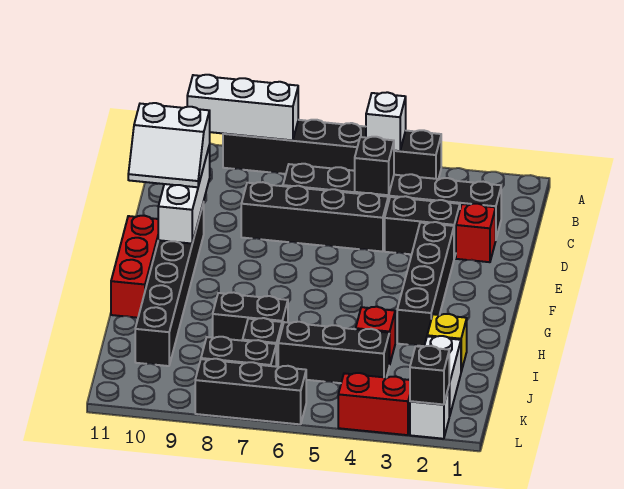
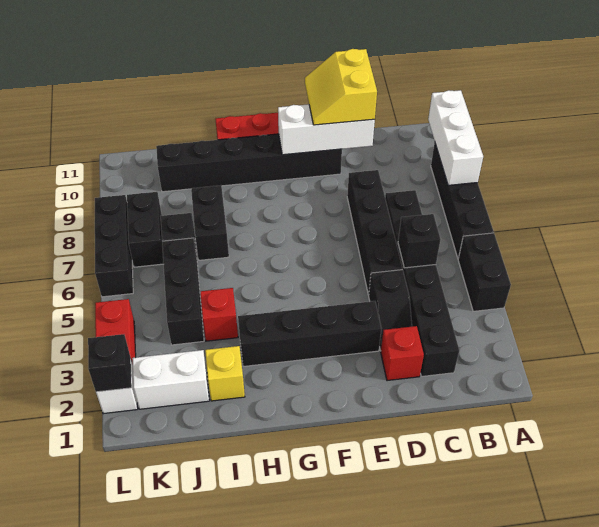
white brick A5 level 2 -> none
black brick D3:D4 level 1 -> black slope D3:D4 level 1 top 4
white slope D10:E11 level 3 top D -> yellow slope D10:E11 level 3 top D

